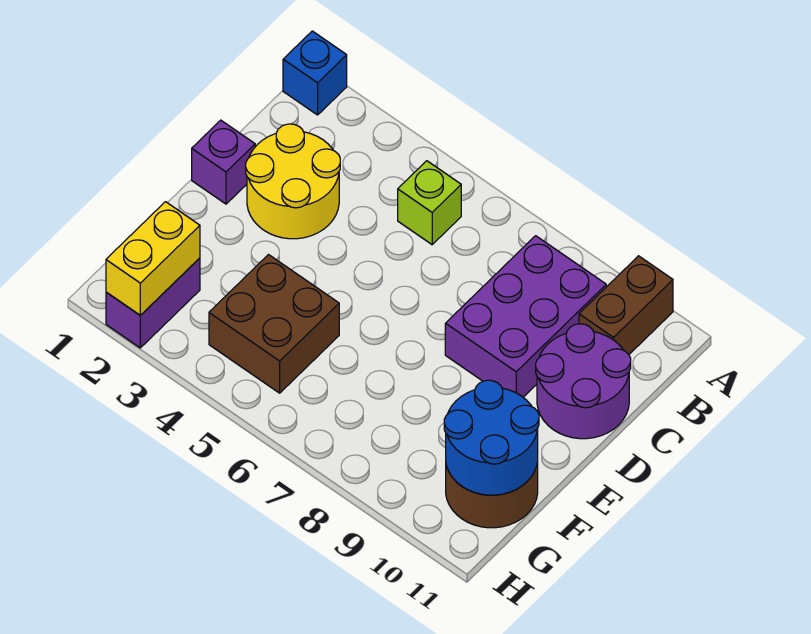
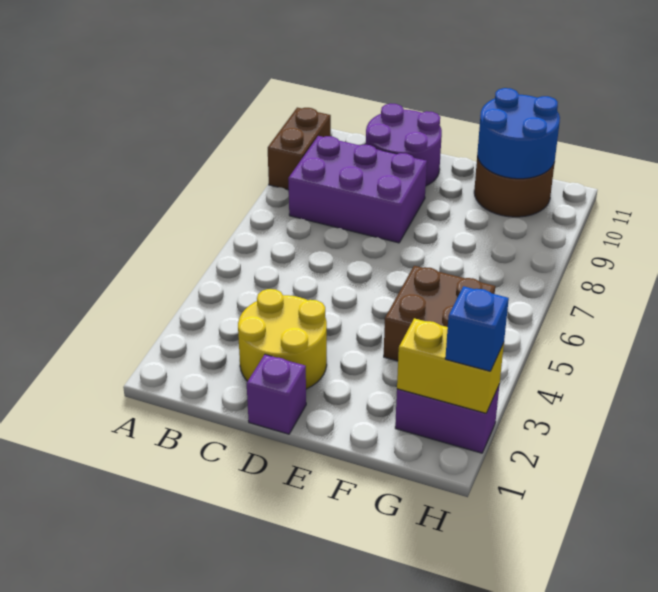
blue brick A1 level 1 -> blue brick H2 level 3
brown brick A10:B10 level 1 -> brown brick A9:A10 level 1
lime brick B5 level 1 -> none

